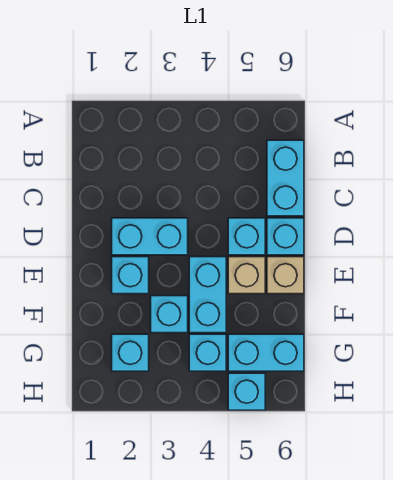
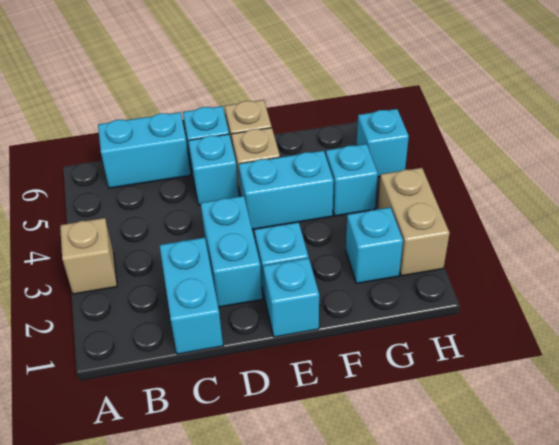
none -> tan brick A3 level 1
cyan brick F3 level 1 -> cyan brick E1 level 1
cyan brick G5:G6 level 1 -> cyan brick C1:C2 level 1
none -> tan brick H2:H3 level 1

